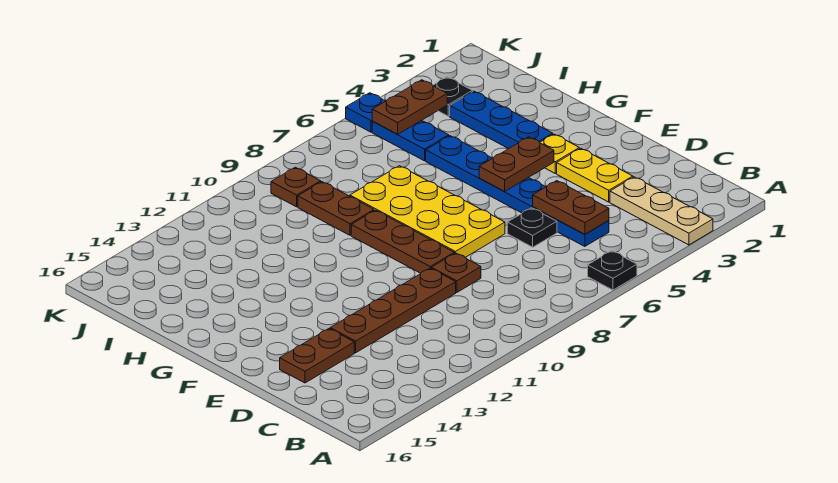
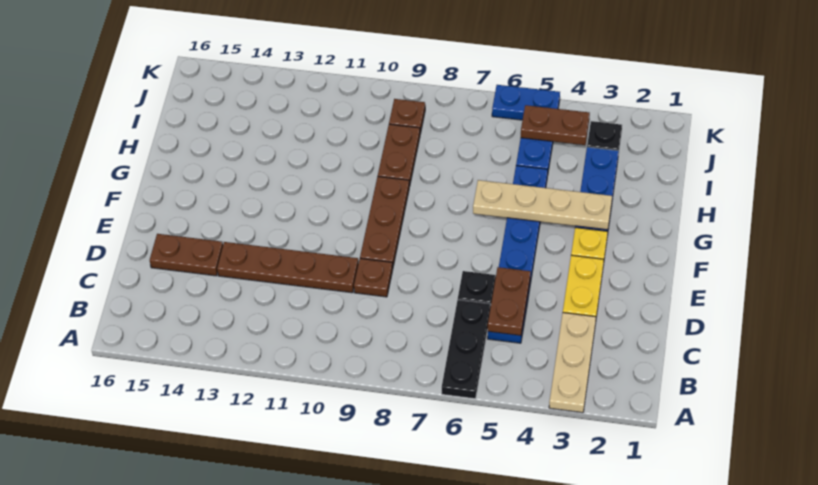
black plate A6 level 1 -> black plate A6:C6 level 1
yellow plate E7:H8 level 1 -> none
brown plate F4:F5 level 2 -> none
none -> tan plate G3:G6 level 2
blue plate K5 level 1 -> blue plate K5:K6 level 1

